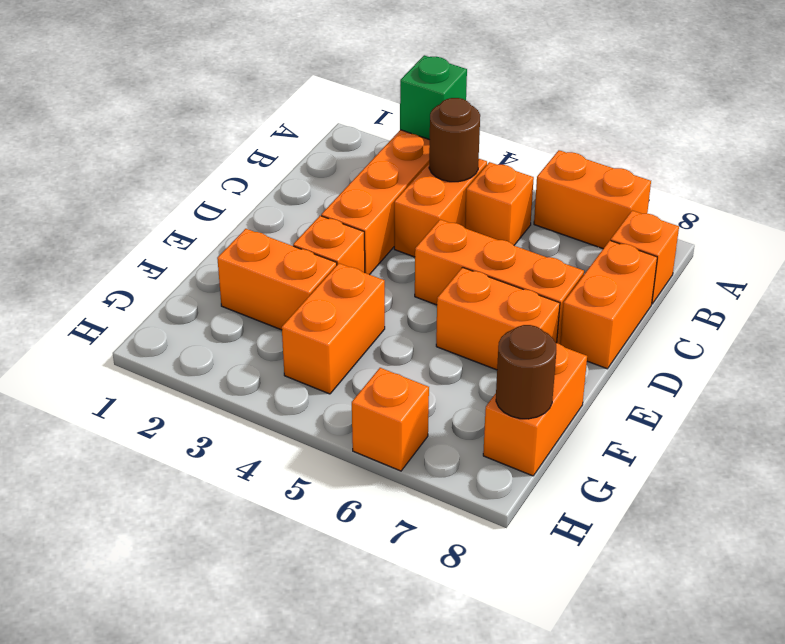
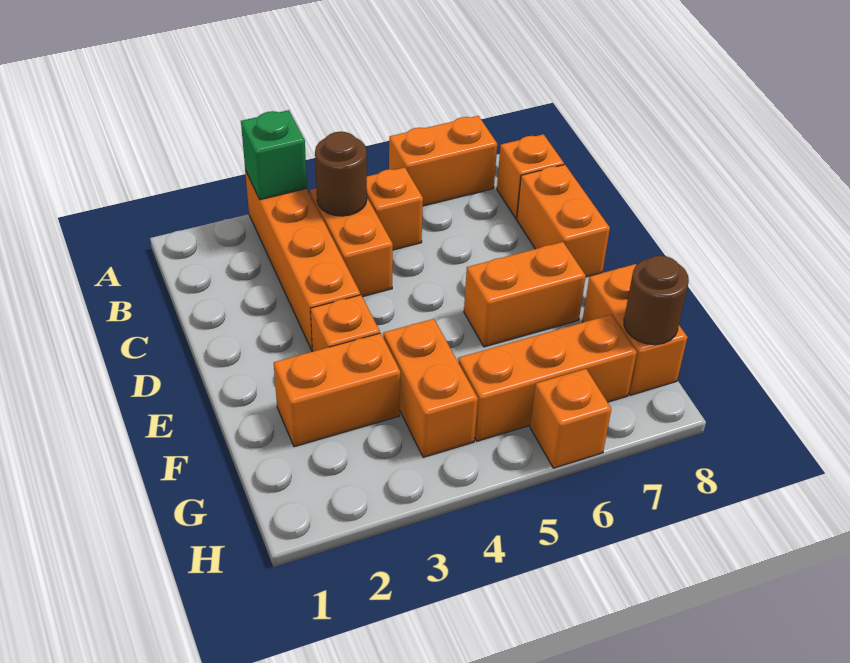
orange brick D5:D7 level 1 -> orange brick G5:G7 level 1

